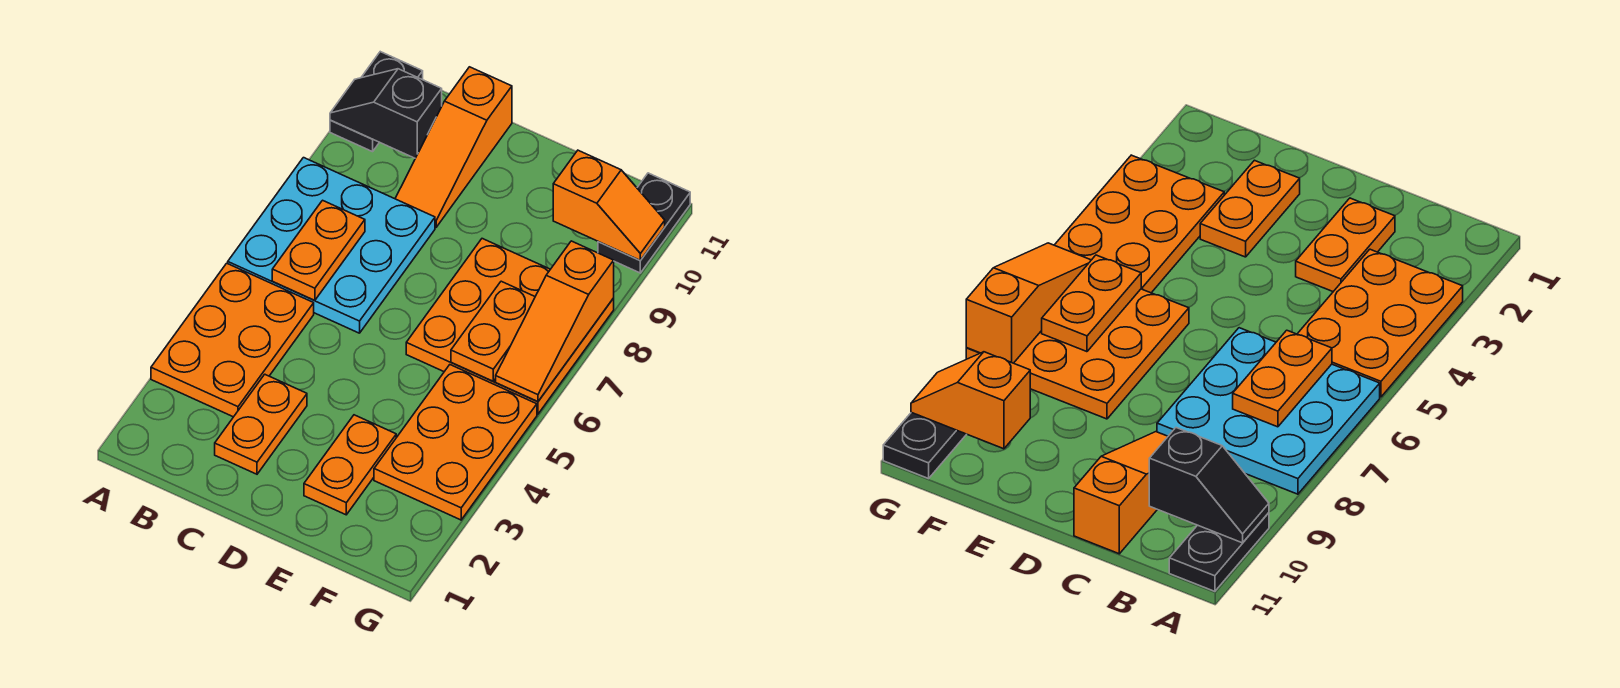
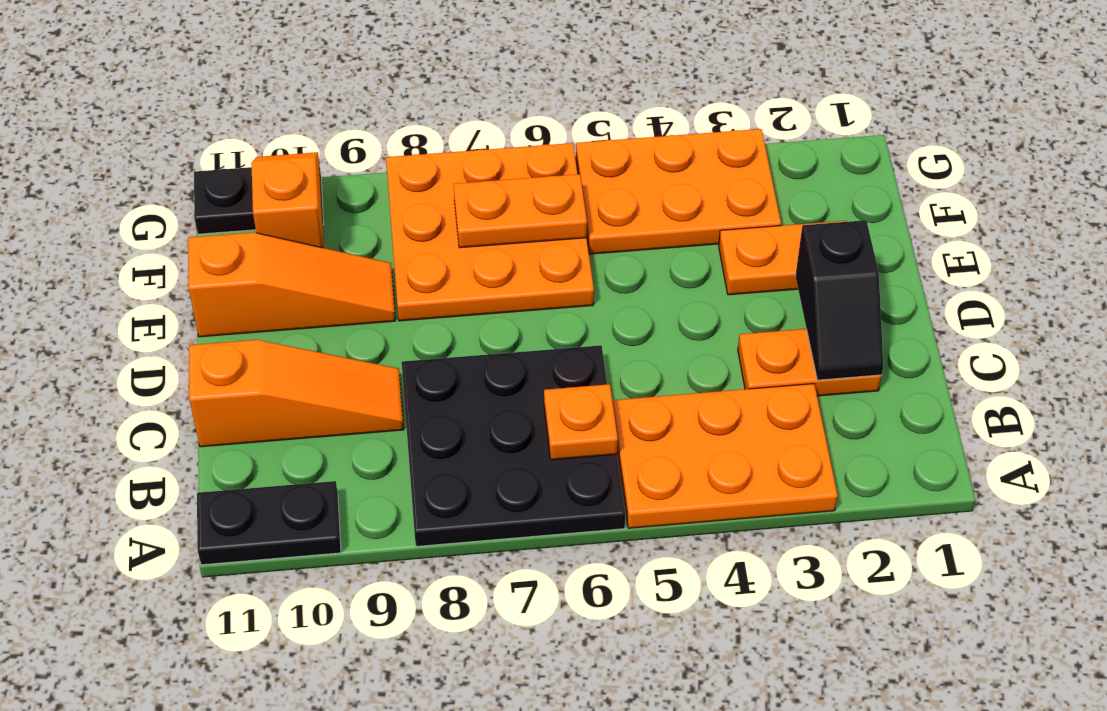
cyan plate A6:C8 level 1 -> black plate A6:C8 level 1
black slope A10:B10 level 2 top B -> black slope C2:D2 level 2 top D
orange plate B6:B7 level 2 -> orange plate B6 level 2
orange slope G6:G8 level 2 top 8 -> orange slope E9:E11 level 1 top 11

